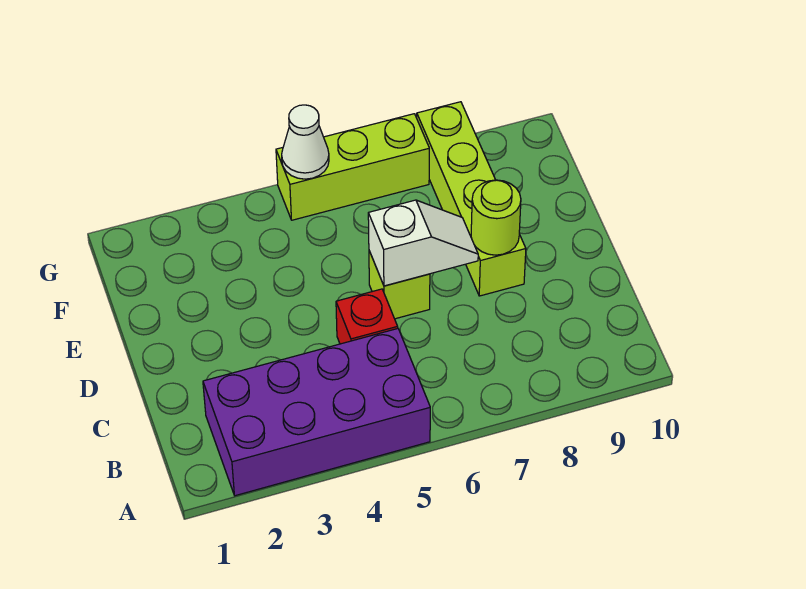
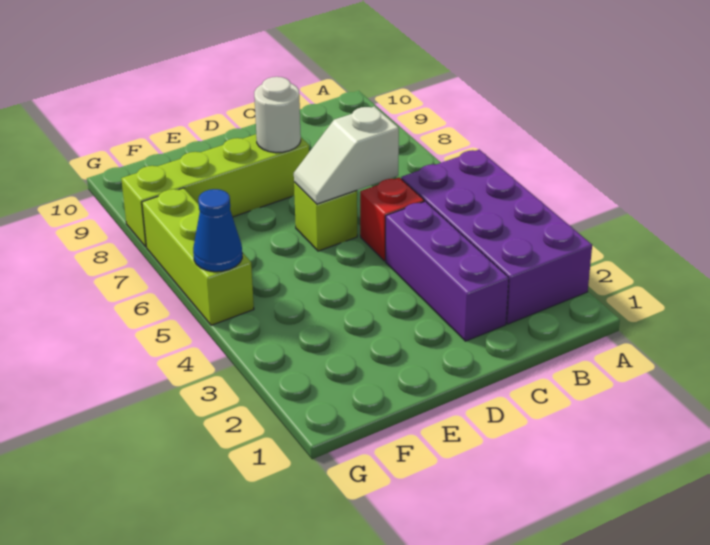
none -> purple brick C2:C4 level 1
white slope D6:D7 level 2 top 6 -> white slope C6:D6 level 2 top C
lime round brick D8 level 2 -> white round brick D8 level 2
white cone G5 level 2 -> blue cone G5 level 2

